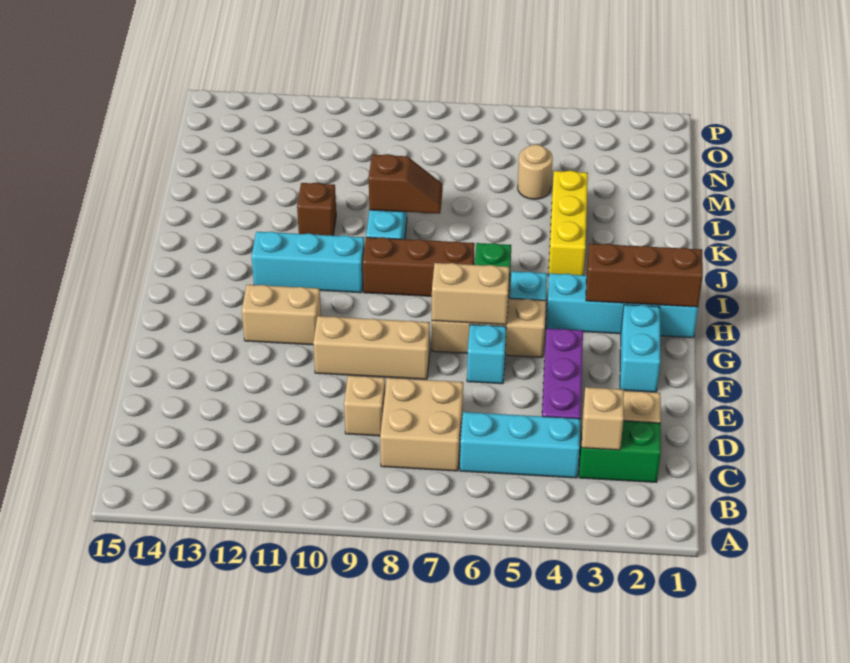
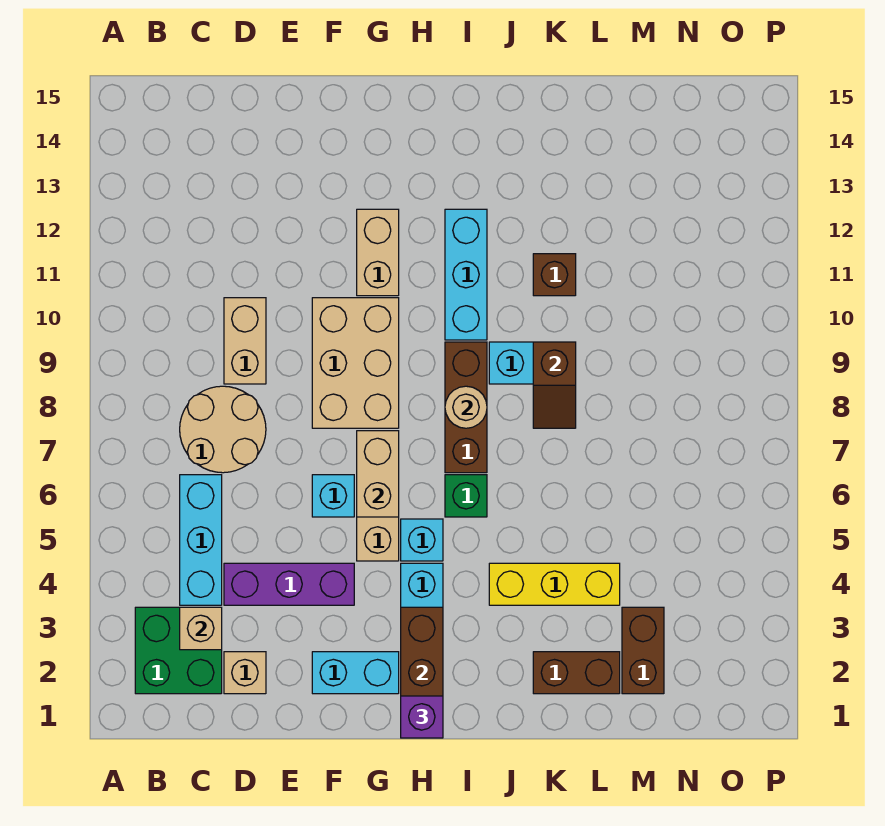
green brick C2:C3 level 1 -> green brick B2:C3 level 1
tan brick C7:D8 level 1 -> tan round brick C7:D8 level 1
tan brick D9 level 1 -> tan brick D9:D10 level 1
tan brick F8:F10 level 1 -> tan brick F8:G10 level 1
none -> purple brick H1 level 3
none -> brown brick K2:L2 level 1
none -> brown brick M2:M3 level 1
tan round brick M5 level 1 -> tan round brick I8 level 2

